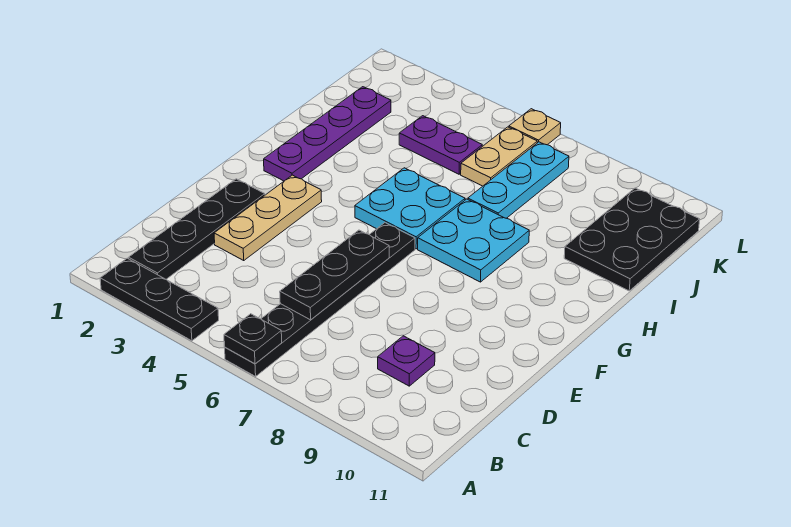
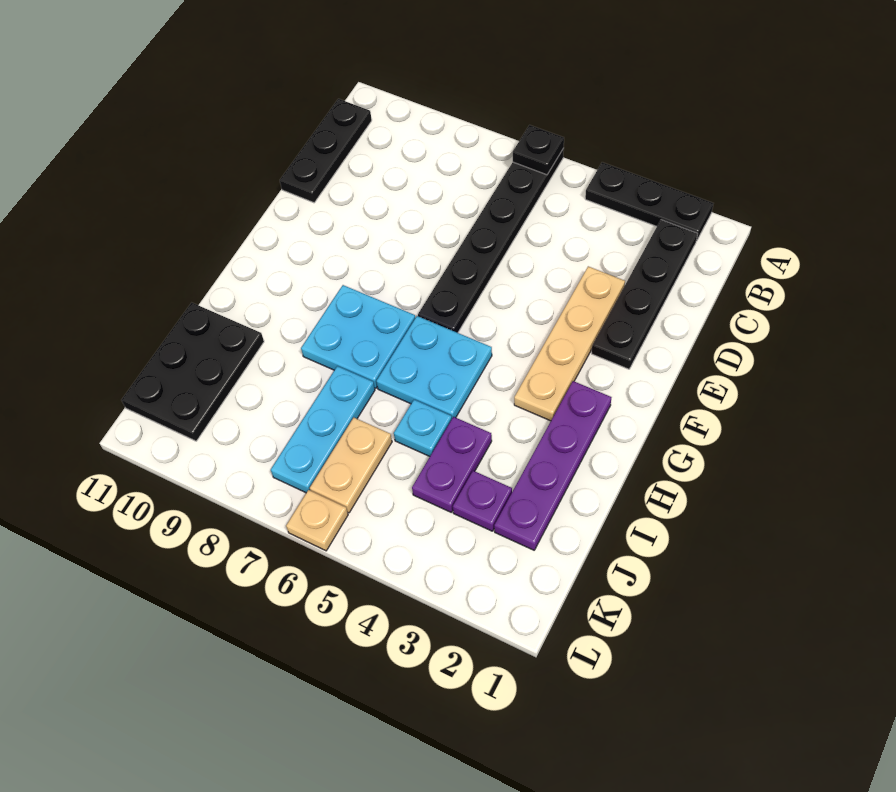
black plate C6:E6 level 2 -> black plate B11:D11 level 1
purple plate C9 level 1 -> purple plate J3 level 1
tan plate D3:F3 level 1 -> tan plate D3:G3 level 1
none -> cyan plate I5 level 1
purple plate J4:J5 level 1 -> purple plate I4:J4 level 1

